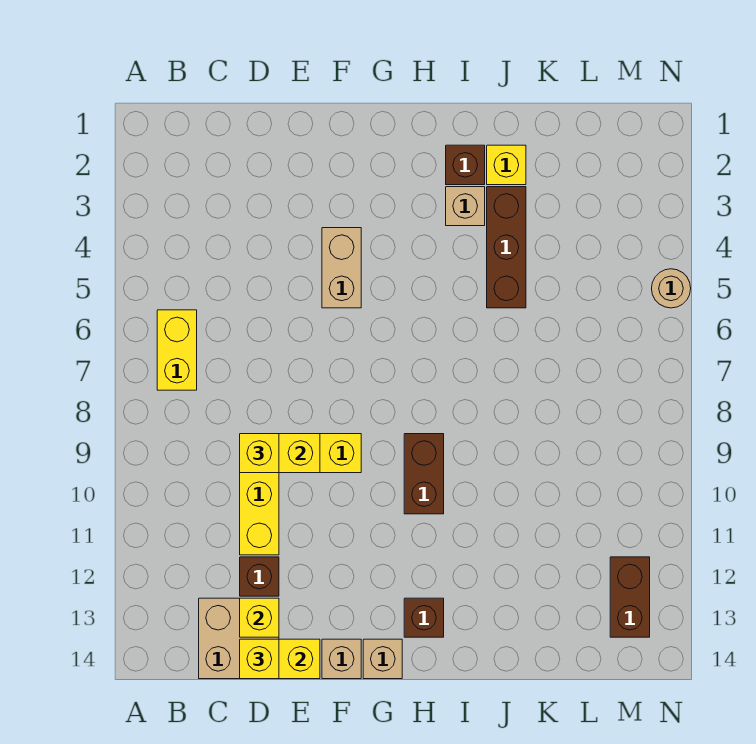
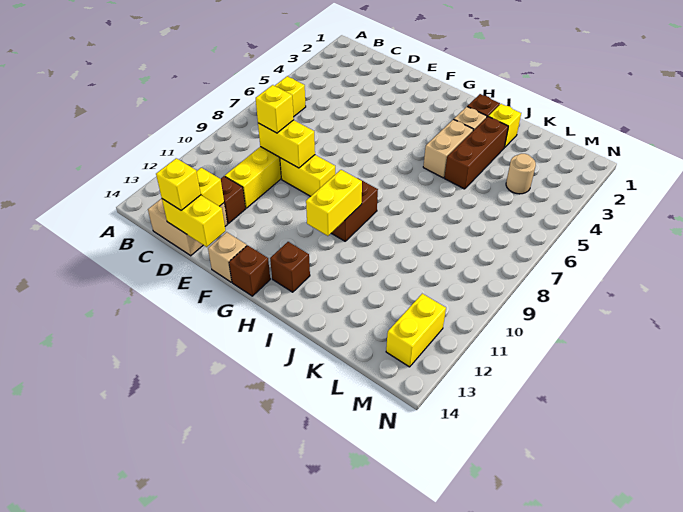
tan brick F4:F5 level 1 -> tan brick I4:I5 level 1
tan brick G14 level 1 -> brown brick G14 level 1
none -> yellow brick H10:H11 level 2
brown brick M12:M13 level 1 -> yellow brick M12:M13 level 1
tan round brick N5 level 1 -> tan round brick L4 level 1

